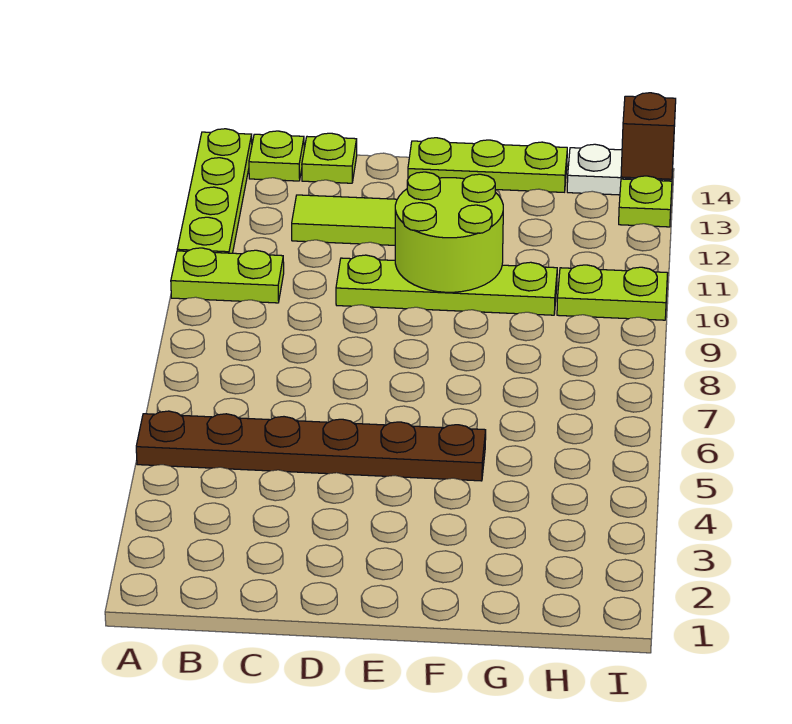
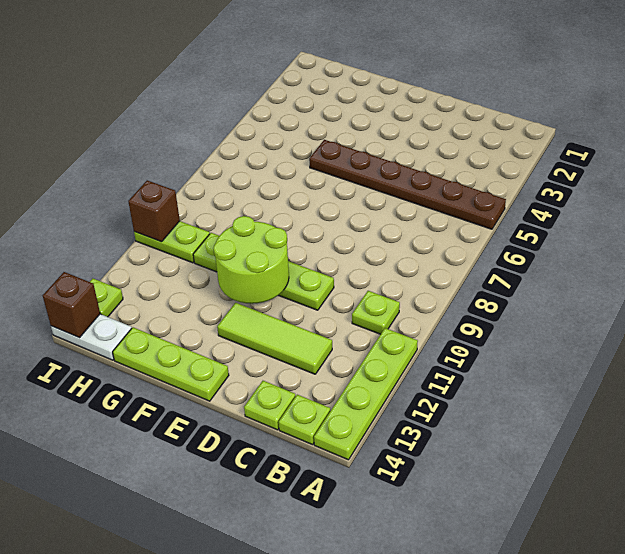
lime plate A10:B10 level 1 -> lime plate B10 level 1
none -> brown brick I10 level 2

